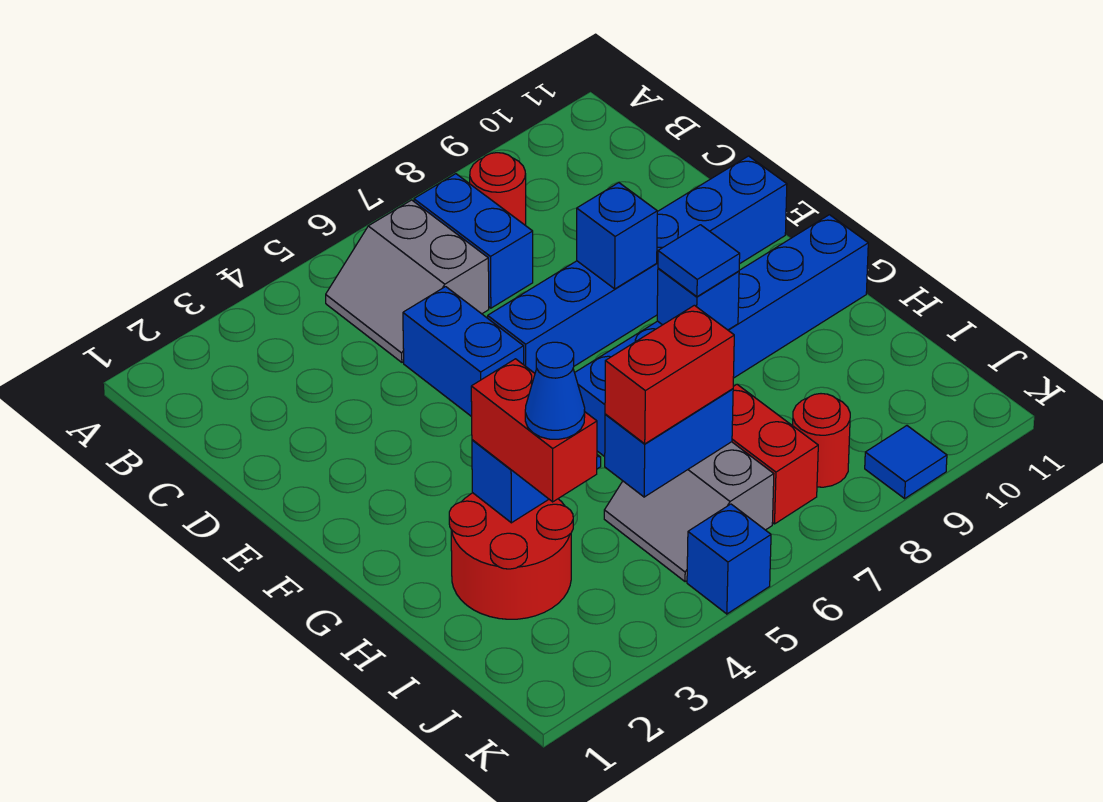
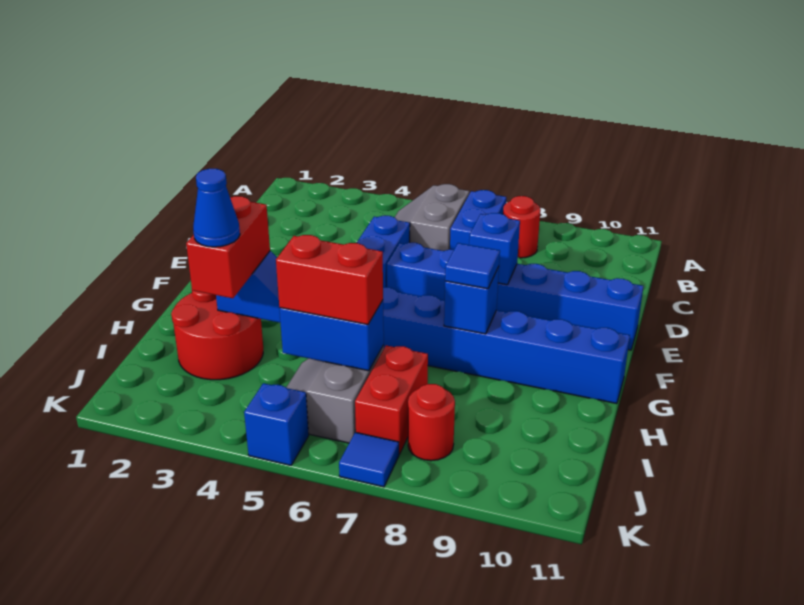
blue tile K9 level 1 -> blue tile K7 level 1

